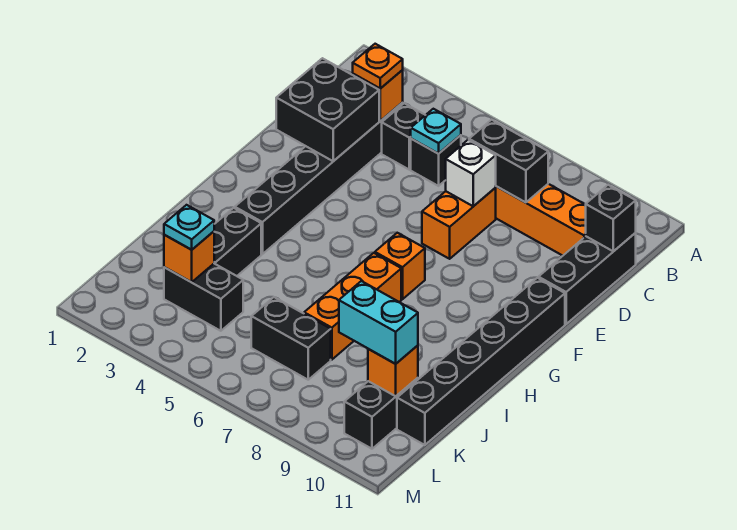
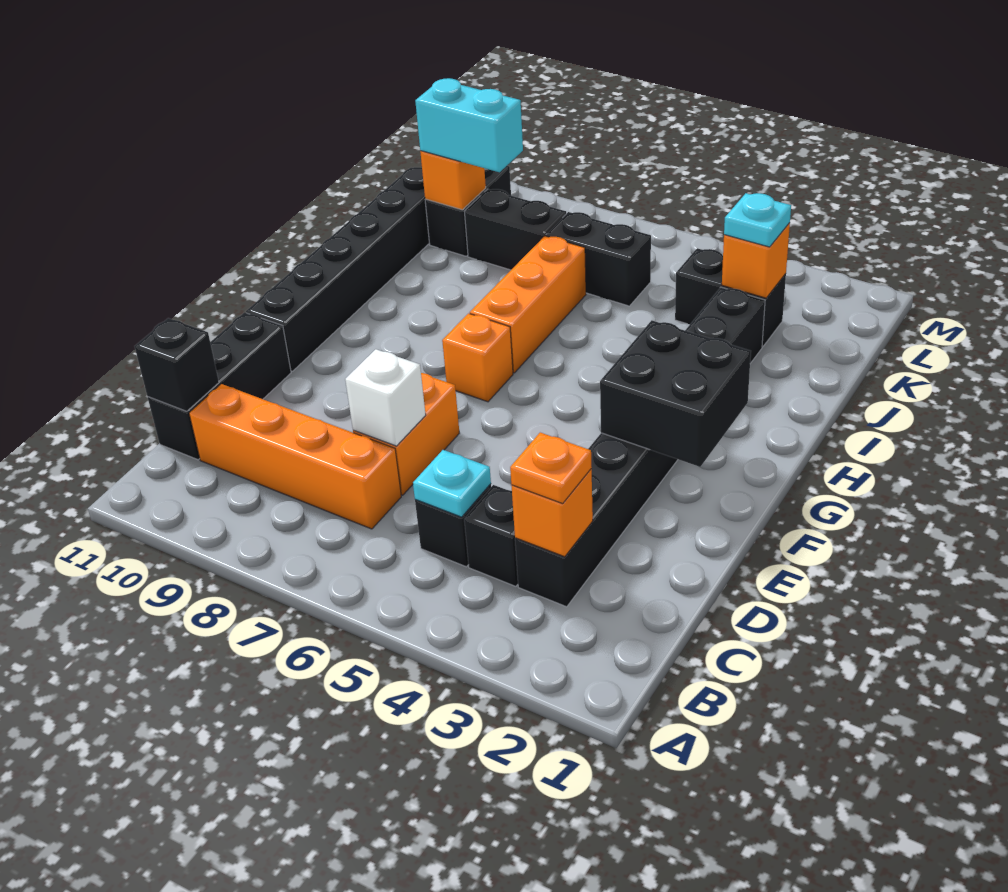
black brick C7:C8 level 2 -> black brick K8:K9 level 1
black brick D2:E3 level 2 -> black brick F2:G3 level 2

